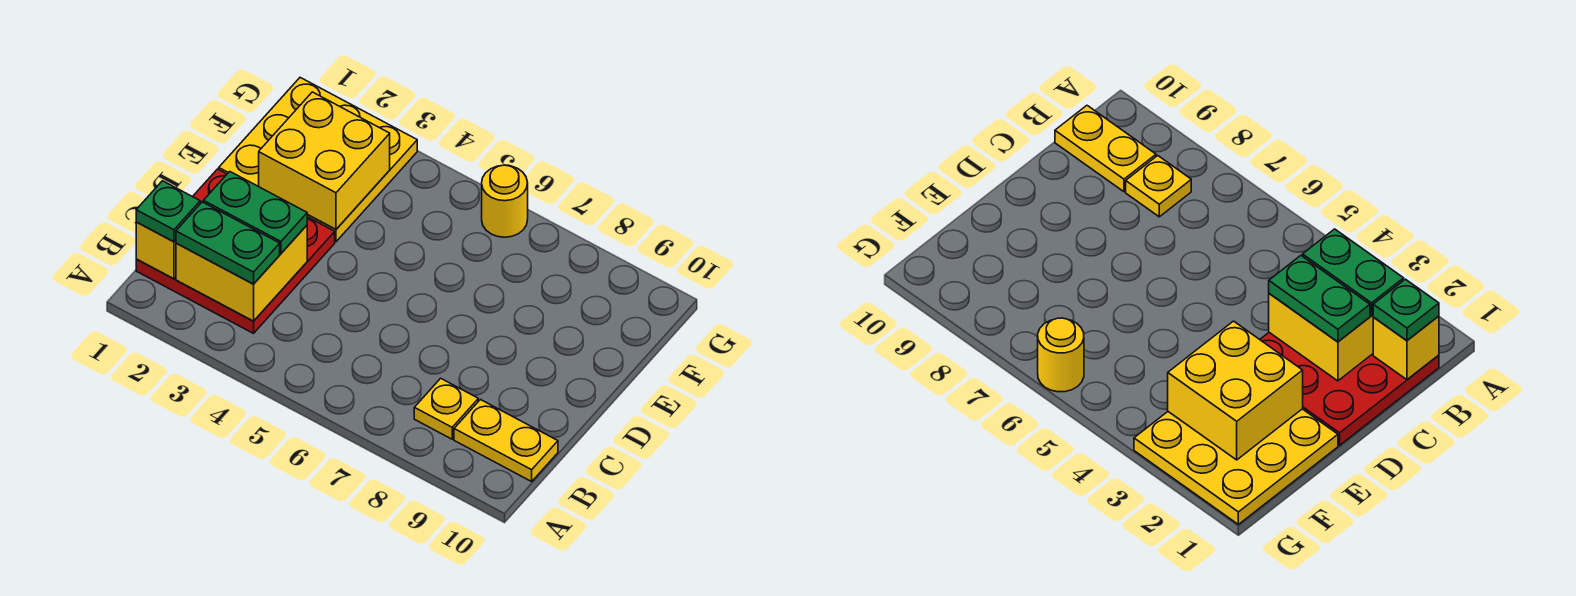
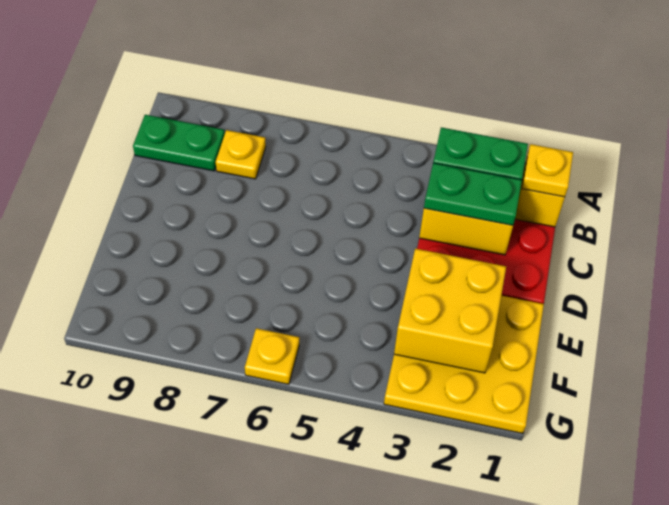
green plate B1 level 3 -> yellow plate B1 level 3
yellow plate B9:B10 level 1 -> green plate B9:B10 level 1
yellow round brick G6 level 1 -> yellow plate G6 level 1

